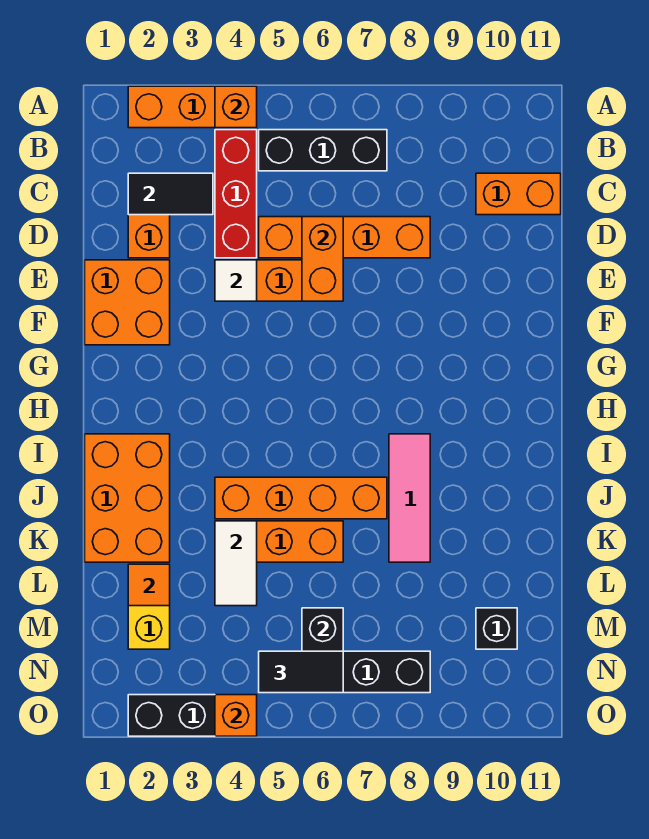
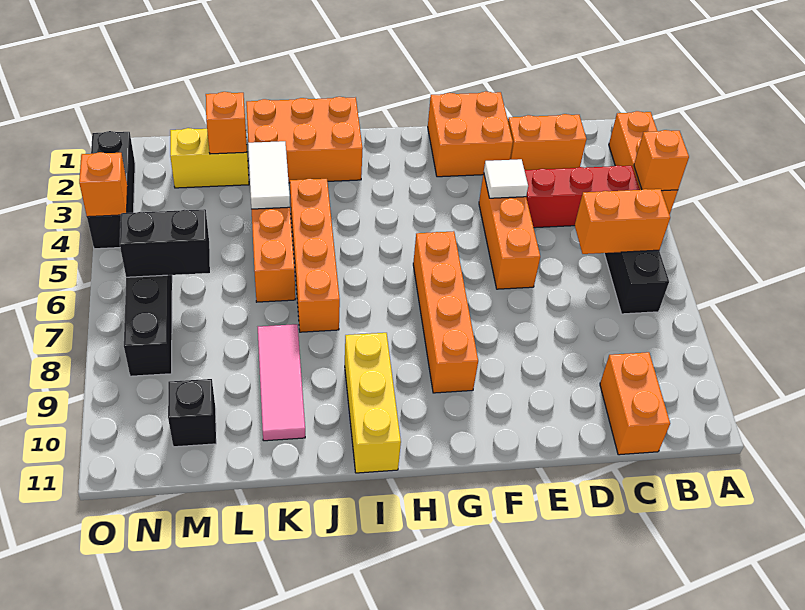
black tile C2:C3 level 2 -> none
orange brick D5:D8 level 1 -> orange brick G6:G9 level 1
orange brick D6:E6 level 2 -> orange brick B6:C6 level 2
pink tile I8:K8 level 1 -> pink tile K8:K10 level 1
none -> yellow brick I9:I11 level 1
white tile K4:L4 level 2 -> white tile K3:K4 level 2
orange tile L2 level 2 -> orange brick L2 level 2
black tile N5:N6 level 3 -> none

